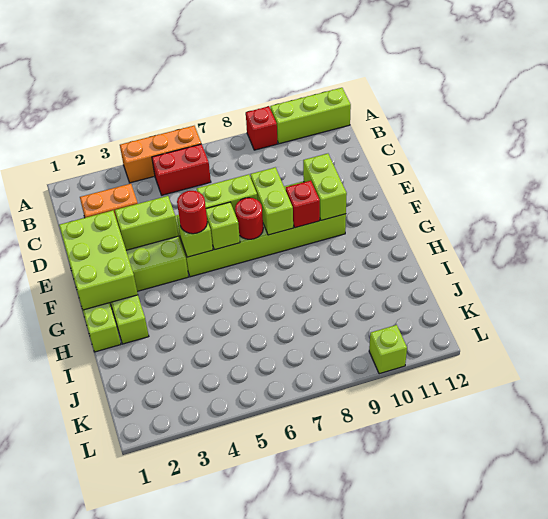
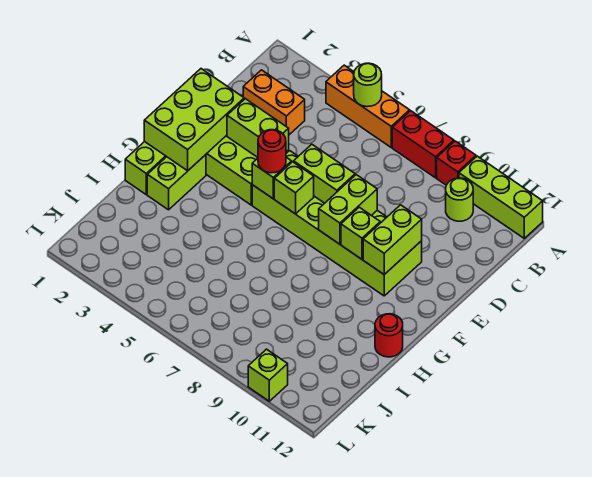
none -> lime round brick A5 level 2
red brick B5:B6 level 1 -> red brick A7:A8 level 1
none -> lime round brick B10 level 1
red round brick F7 level 2 -> red round brick H12 level 1
red brick F9 level 2 -> lime brick F9 level 2

